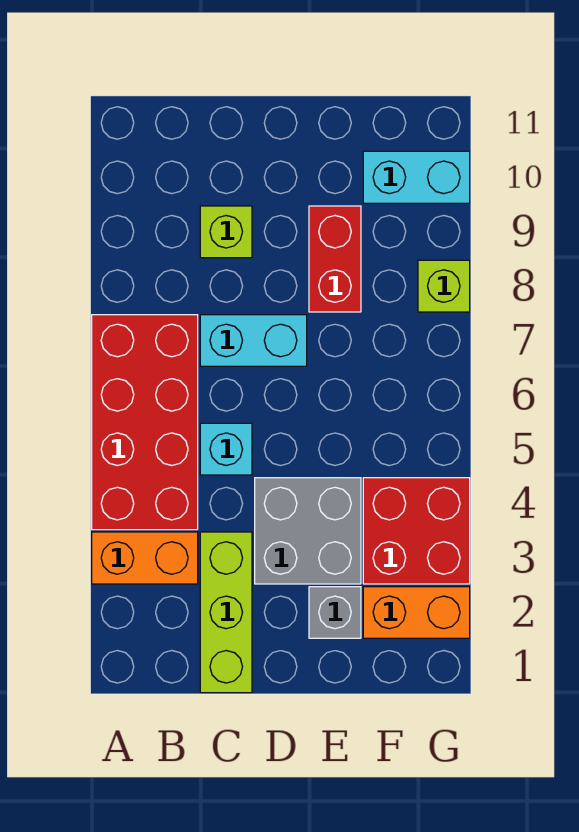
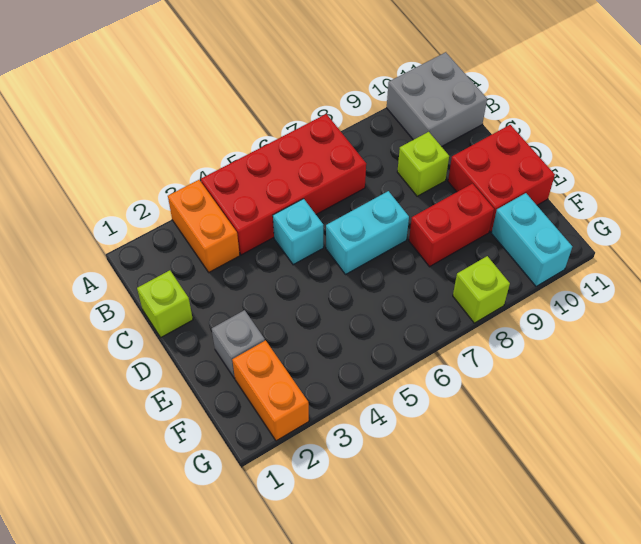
lime brick C1:C3 level 1 -> lime brick C1 level 1
cyan brick C7:D7 level 1 -> cyan brick D6:D7 level 1
grey brick D3:E4 level 1 -> grey brick A10:B11 level 1
red brick F3:G4 level 1 -> red brick D10:E11 level 1

